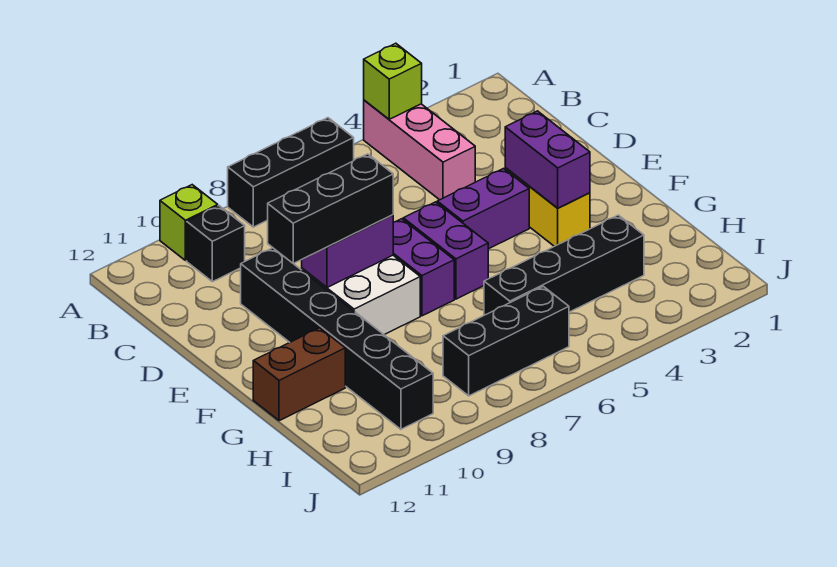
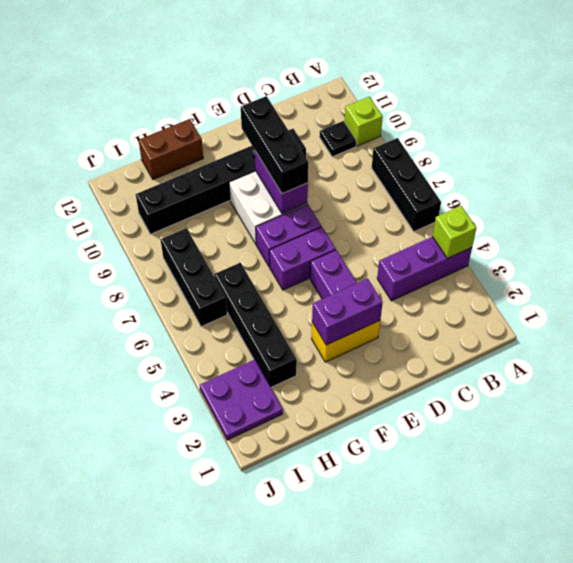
pink brick A4:C4 level 1 -> purple brick A4:C4 level 1
black brick B10 level 1 -> black plate B10 level 1
brown brick G11:G12 level 1 -> brown brick G12:H12 level 1
none -> purple plate I2:J3 level 1

